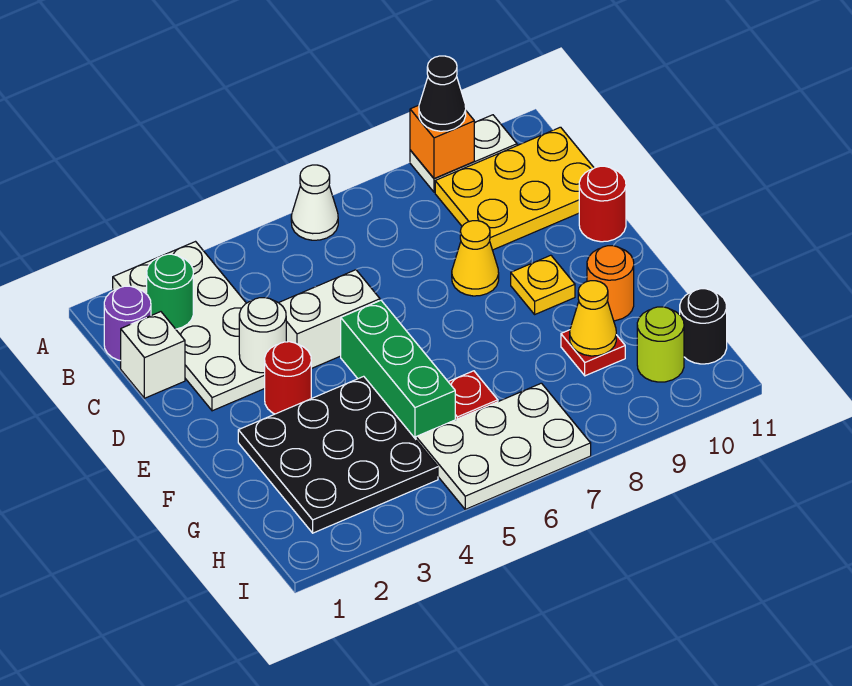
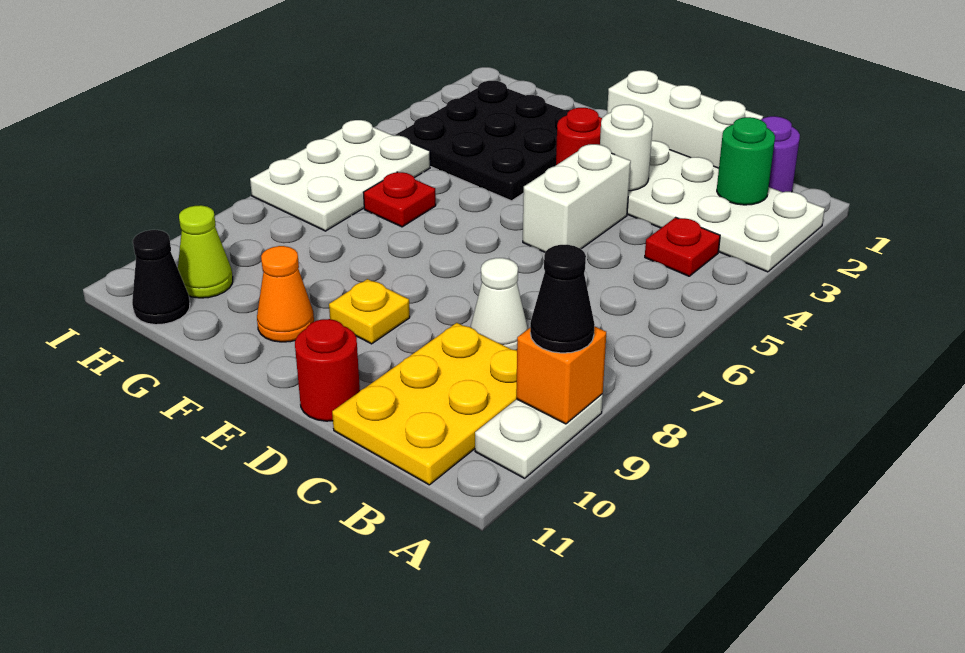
white cone A6 level 1 -> white cone C8 level 1
white brick C1 level 1 -> white brick C1:E1 level 1
yellow cone D8 level 1 -> none
green brick E5:G5 level 1 -> none
orange round brick F10 level 1 -> orange cone F10 level 1
red plate G9 level 1 -> red plate B4 level 1
yellow cone G9 level 2 -> none
lime round brick H10 level 1 -> lime cone H10 level 1
black round brick H11 level 1 -> black cone H11 level 1

